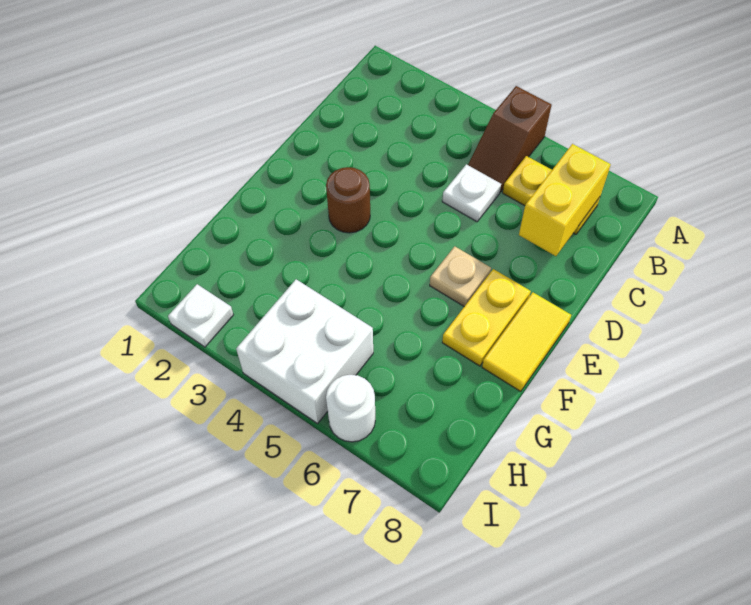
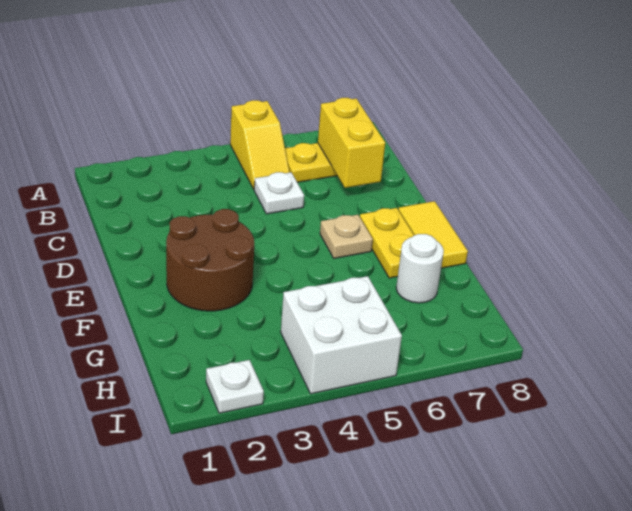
brown slope A5:B5 level 1 top A -> yellow slope A5:B5 level 1 top A
brown round brick E3 level 1 -> brown round brick E2:F3 level 1
white round brick I6 level 1 -> white round brick G7 level 1

